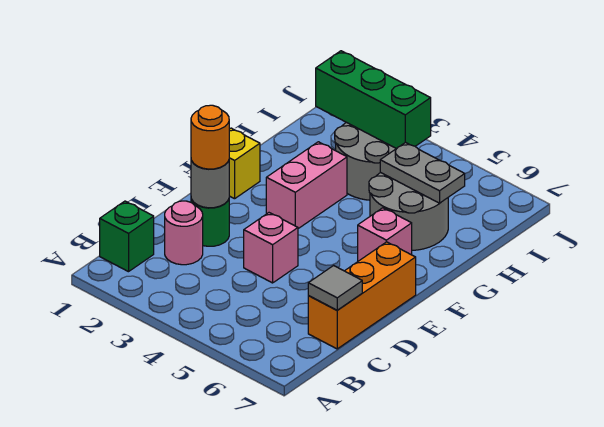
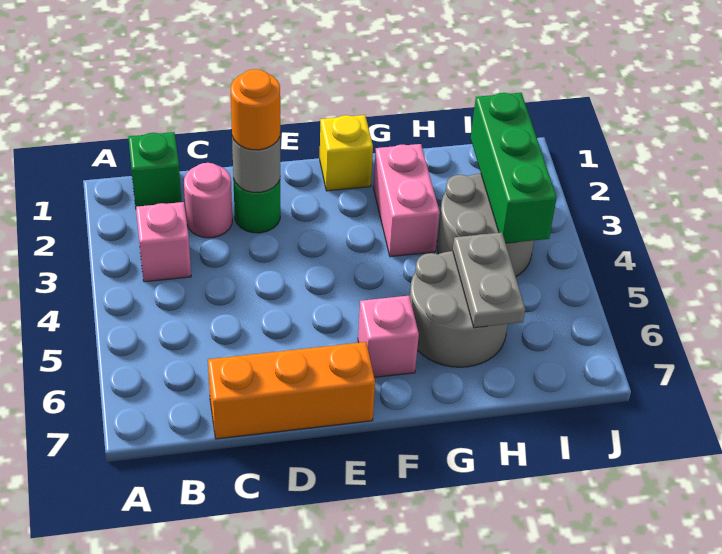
grey tile C7 level 2 -> none
pink brick D4 level 1 -> pink brick B3 level 1
pink brick F3:G3 level 1 -> pink brick G2:G3 level 1

